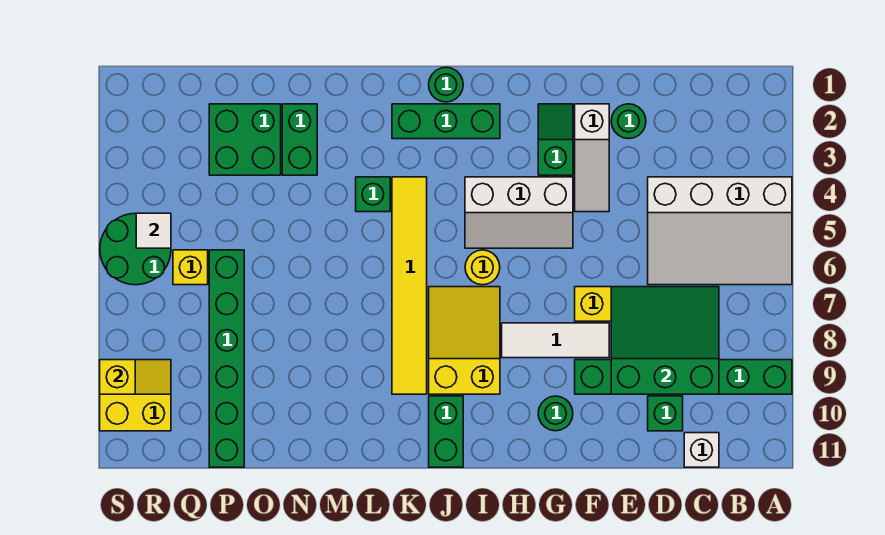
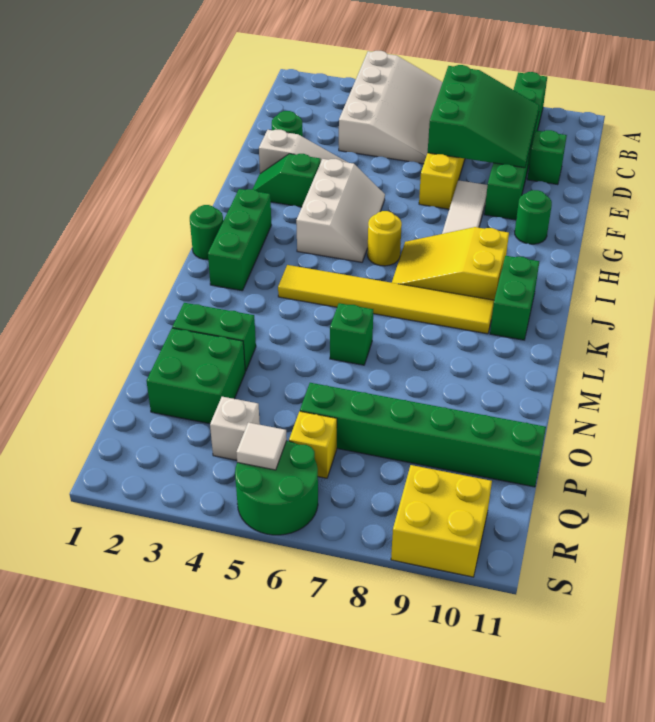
green slope C7:E9 level 2 top 9 -> green slope C7:E9 level 2 top 7
white brick C11 level 1 -> white brick Q4 level 1
green brick J10:J11 level 1 -> green brick J10:K10 level 1
green brick L4 level 1 -> green brick M6 level 1
yellow slope R9:S9 level 2 top S -> none

